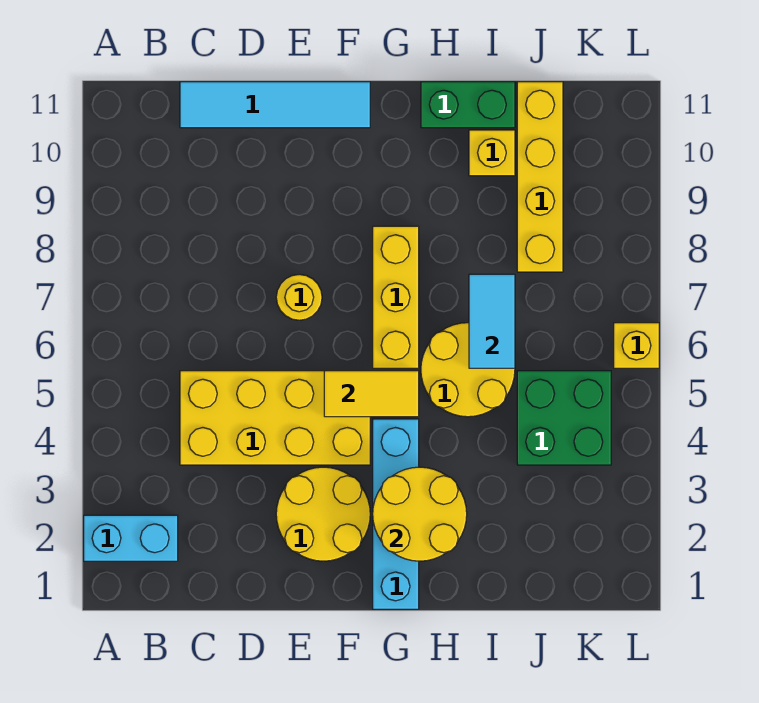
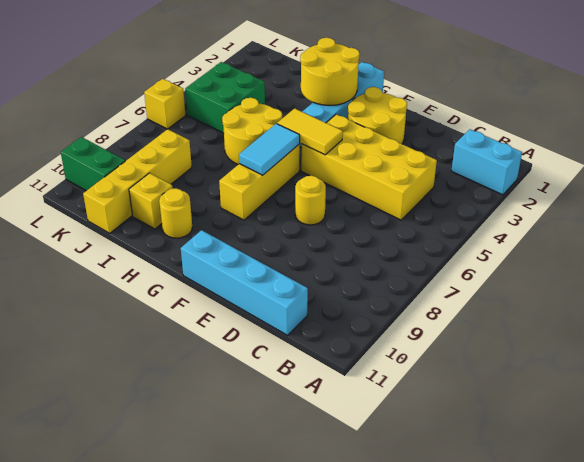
cyan tile C11:F11 level 1 -> cyan brick C11:F11 level 1
none -> yellow round brick H10 level 1
green brick H11:I11 level 1 -> green brick K10:L10 level 1
cyan tile I6:I7 level 2 -> cyan tile G6:G7 level 2

